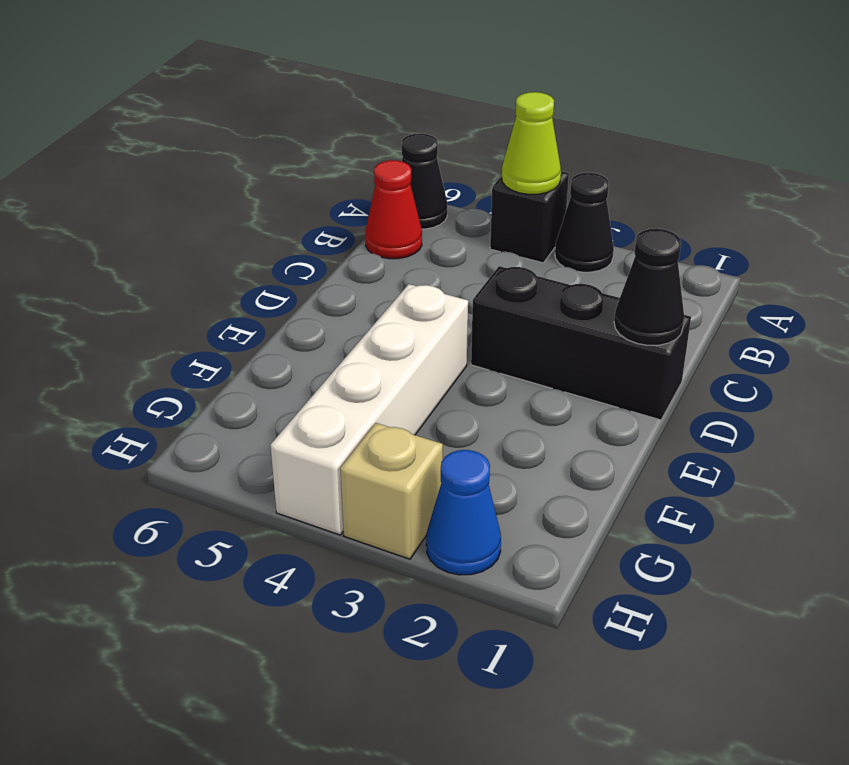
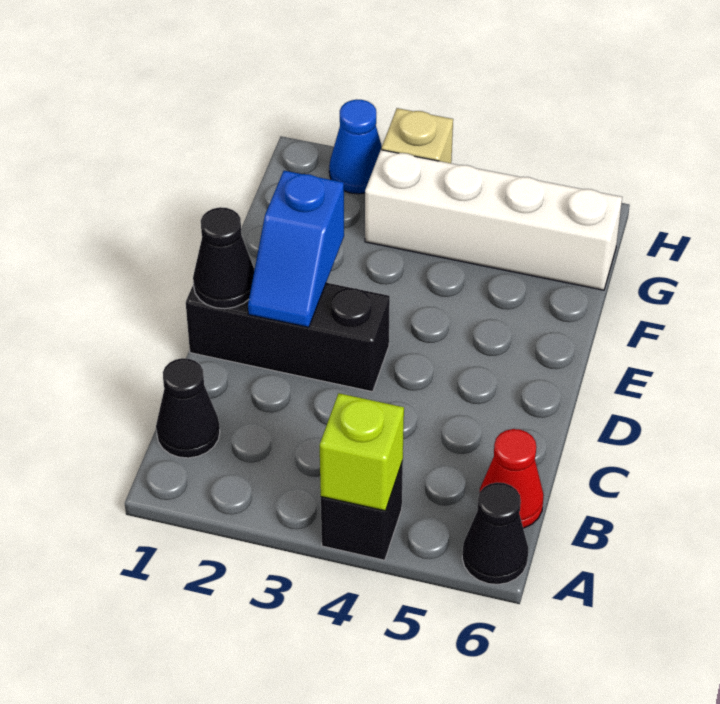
black cone A3 level 1 -> black cone B1 level 1
lime cone A4 level 2 -> lime brick A4 level 2
none -> blue slope D2:E2 level 2 top E
white brick E4:H4 level 1 -> white brick G3:G6 level 1

